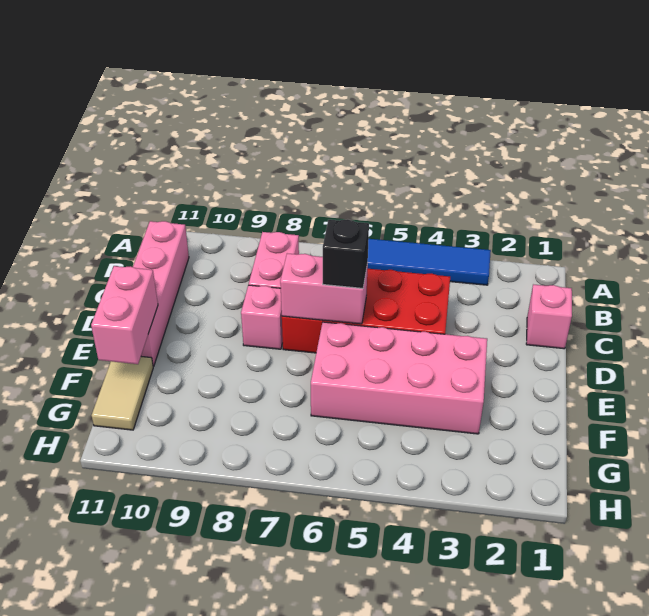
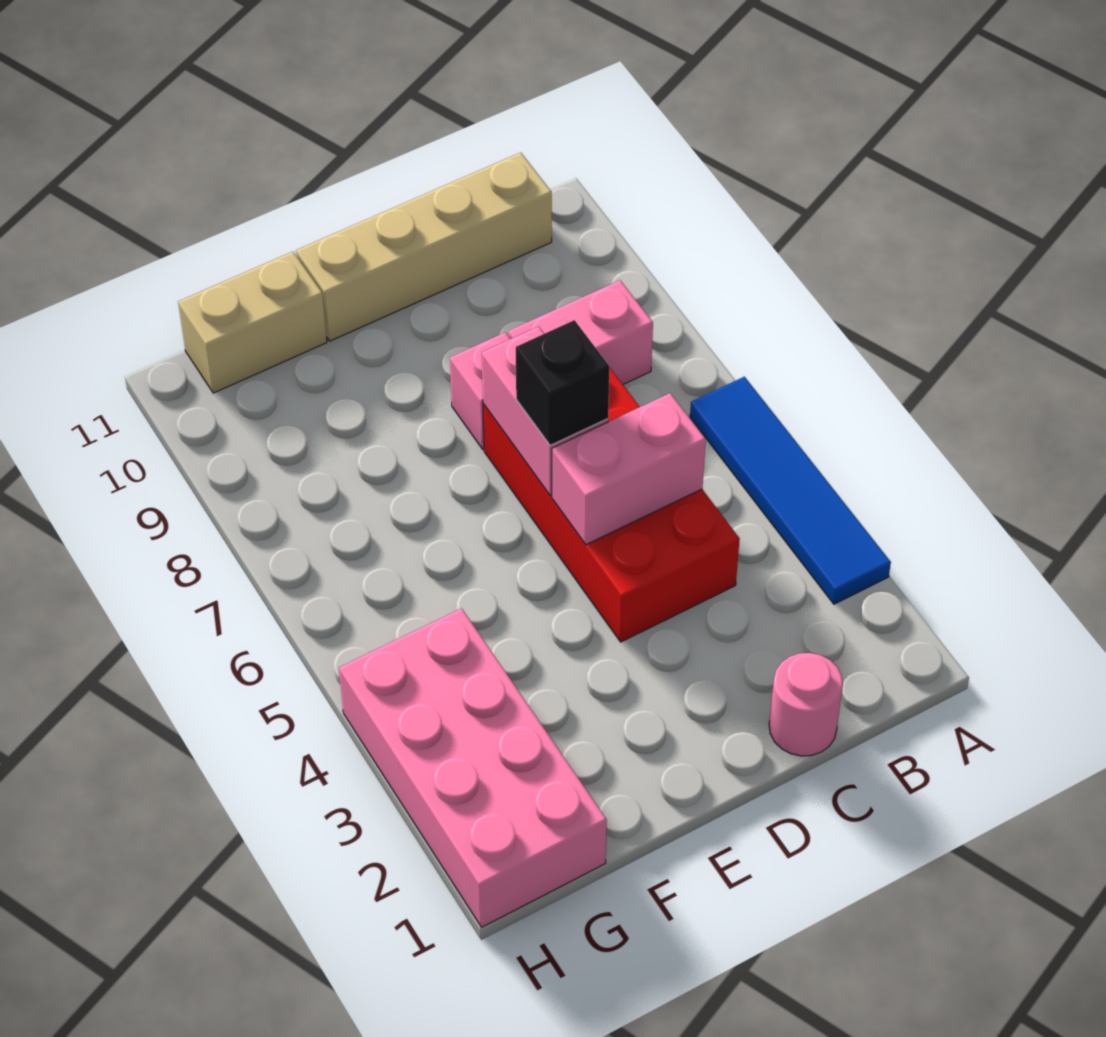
pink brick B11:E11 level 1 -> tan brick B11:E11 level 1
pink brick C1 level 1 -> pink round brick C1 level 1
pink brick E3:F6 level 1 -> pink brick G1:H4 level 1
pink brick E11:F11 level 2 -> pink brick C5:D5 level 2
tan tile F11:G11 level 1 -> tan brick F11:G11 level 1

